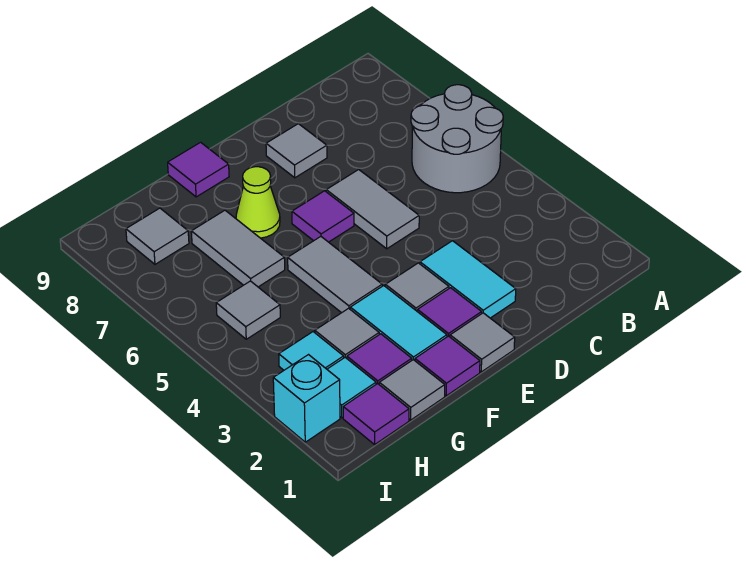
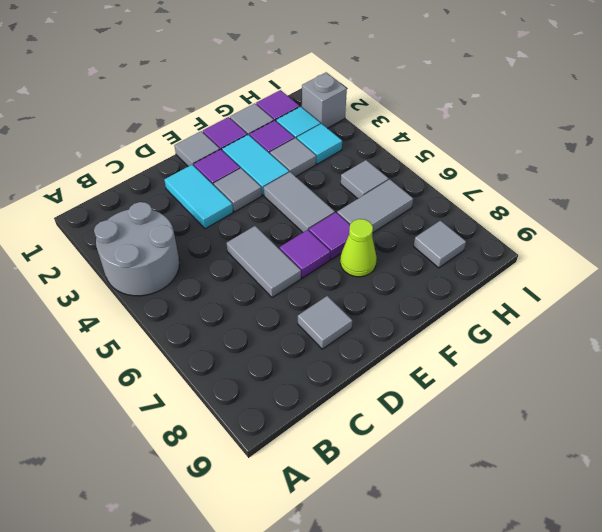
grey round brick A5:B6 level 1 -> grey round brick A3:B4 level 1
purple tile F9 level 1 -> purple tile F6 level 1
grey tile G6:G7 level 1 -> grey tile G6:H6 level 1
cyan brick I2 level 1 -> grey brick I2 level 1

